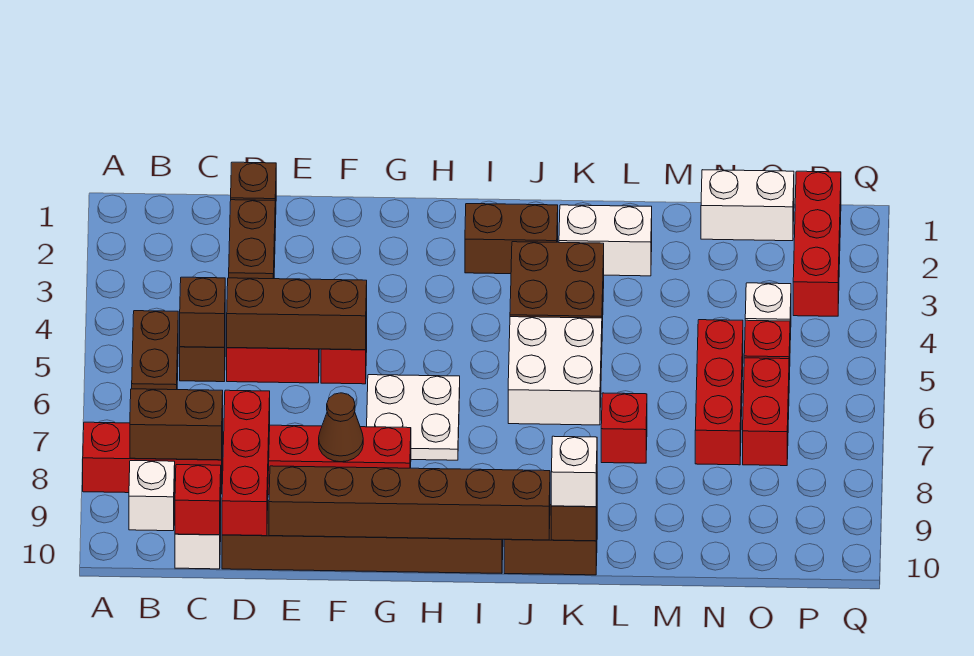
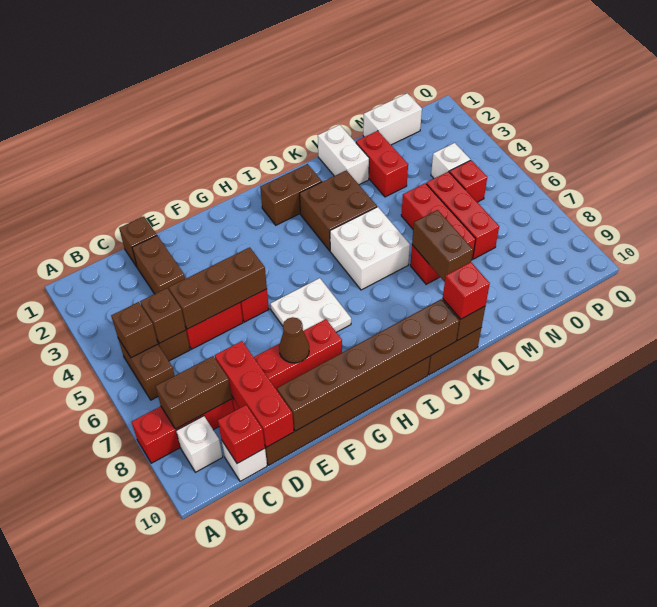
none -> brown brick B5 level 2
white brick K2:L2 level 1 -> white brick L1:L2 level 1
white brick K10 level 3 -> red brick K10 level 3
none -> brown brick L7:L8 level 2
red brick O6:O7 level 1 -> red brick M2:M3 level 1
red brick P1:P3 level 1 -> red brick M5:M7 level 1

